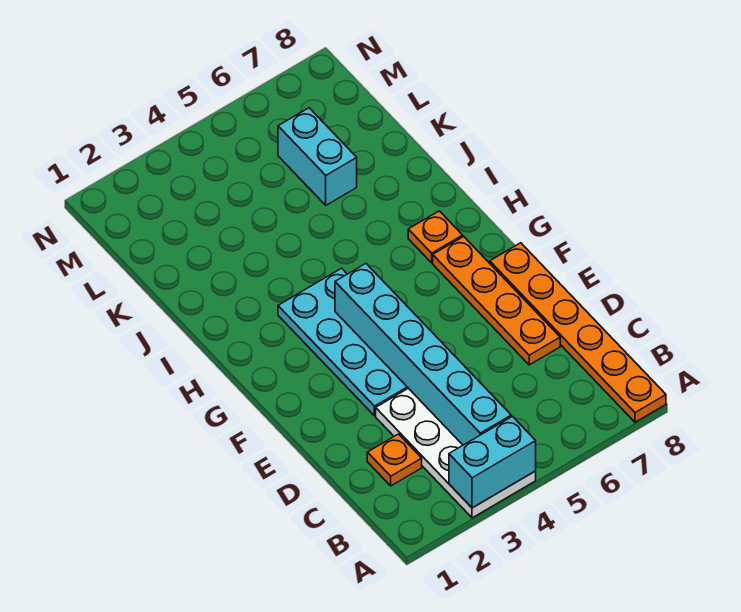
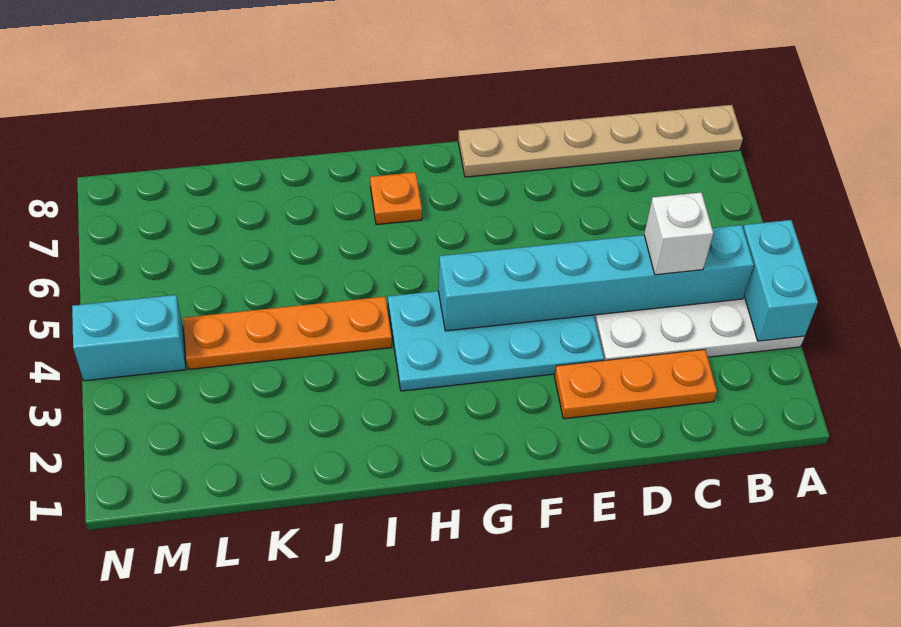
orange plate A8:F8 level 1 -> tan plate A8:F8 level 1
orange plate C2 level 1 -> orange plate C2:E2 level 1
none -> white brick C4 level 3
orange plate D7:G7 level 1 -> orange plate I4:L4 level 1
cyan brick K6:L6 level 1 -> cyan brick M4:N4 level 1

